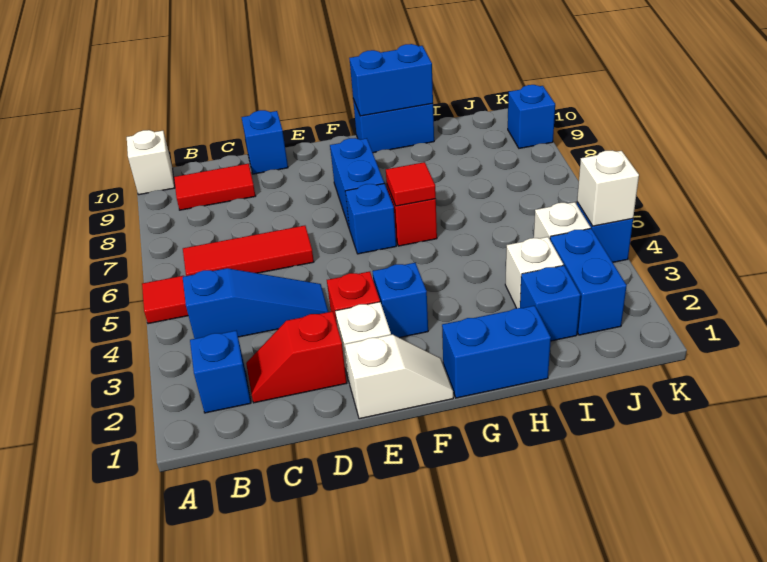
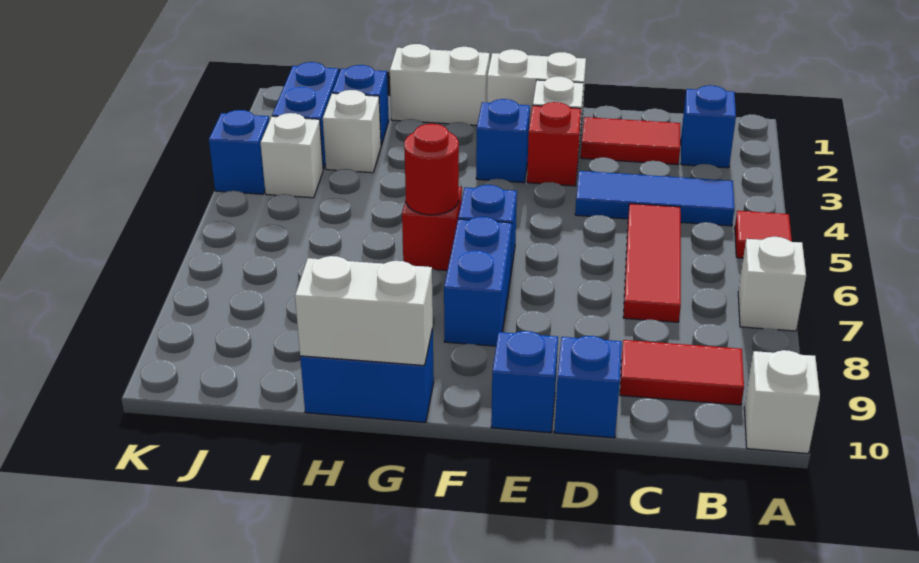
blue slope B4:D4 level 1 top B -> blue tile B4:D4 level 1
red tile B6:D6 level 1 -> red tile C5:C7 level 1
red slope C2:D2 level 1 top D -> red tile C2:D2 level 1
white slope E1:F1 level 1 top E -> white brick E1:F1 level 1
blue brick G1:H1 level 1 -> white brick G1:H1 level 1
red tile G6 level 2 -> red round brick G6 level 2
blue brick G10:H10 level 2 -> white brick G10:H10 level 2
white brick K4 level 2 -> white brick A7 level 1
blue brick K9 level 1 -> blue brick E10 level 1

